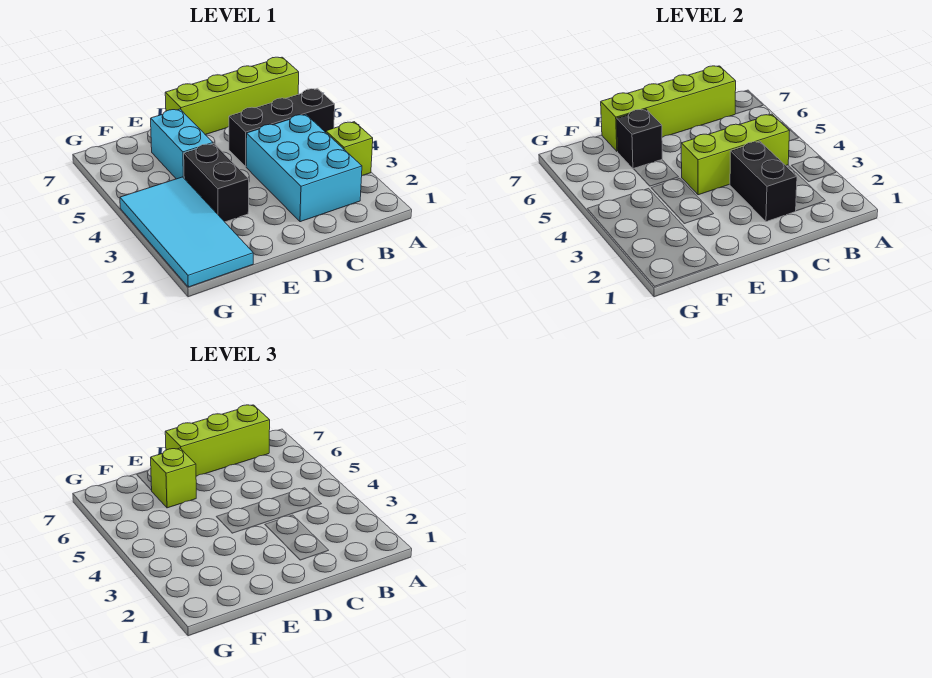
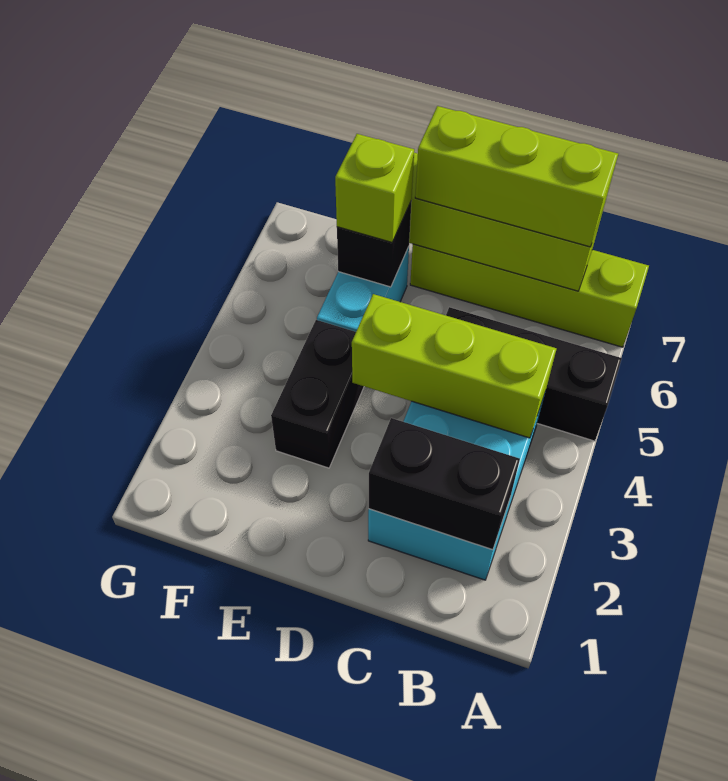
lime brick A3 level 1 -> none
black brick C2:C3 level 2 -> black brick B2:C2 level 2
cyan tile F1:G4 level 1 -> none

